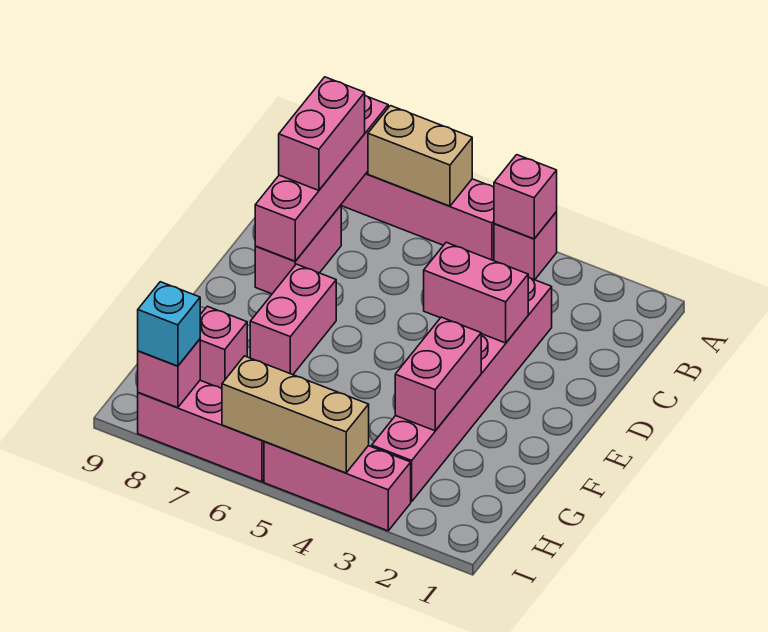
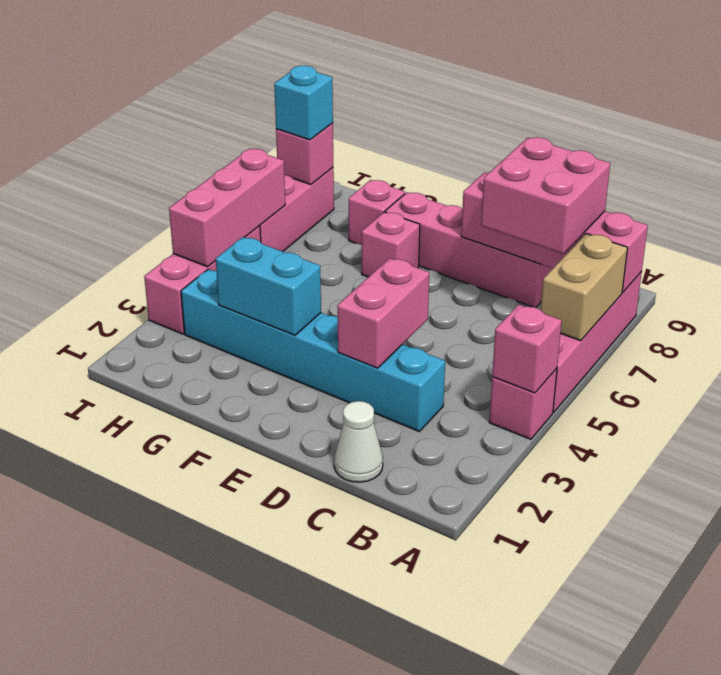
pink brick B8:C8 level 3 -> pink brick B7:C8 level 3
none -> white cone C1 level 1
pink brick C3:H3 level 1 -> cyan brick C3:H3 level 1
pink brick C8:D8 level 1 -> pink brick C8:F8 level 1
pink brick E7:F7 level 1 -> pink brick F7 level 1
pink brick F3:G3 level 2 -> cyan brick F3:G3 level 2
tan brick I4:I6 level 2 -> pink brick I4:I6 level 2

